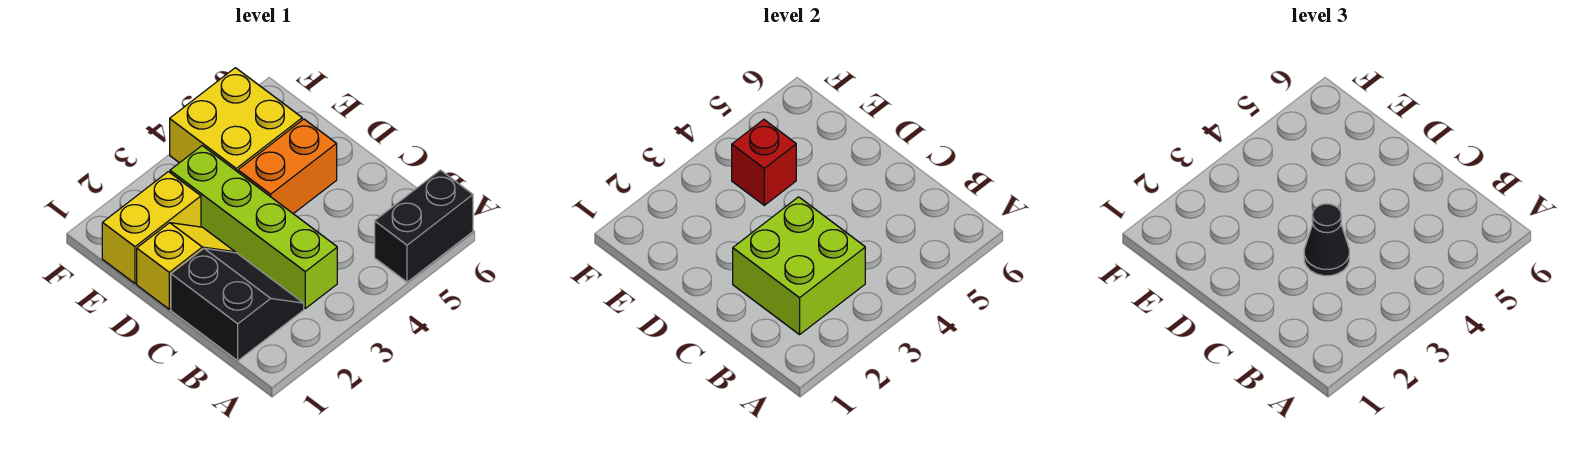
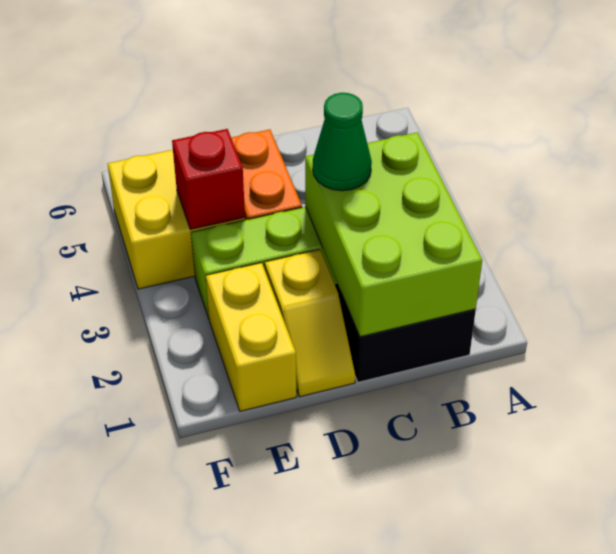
black brick A5:A6 level 1 -> none
lime brick B2:C3 level 2 -> lime brick B1:C3 level 2
black cone C3 level 3 -> green cone C3 level 3
yellow slope D1:D2 level 1 top 1 -> yellow slope D1:D2 level 1 top 2

